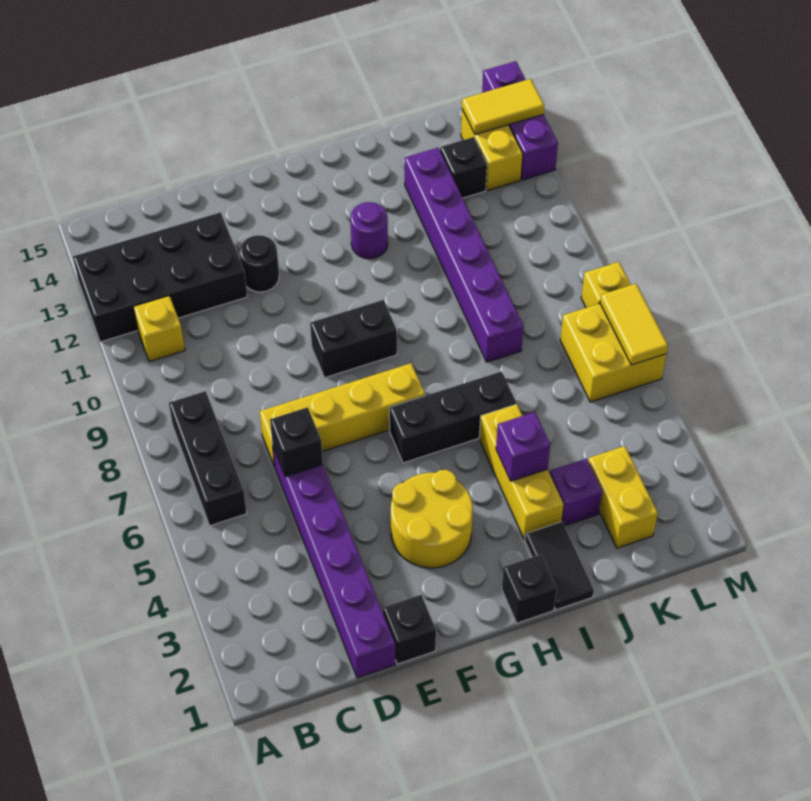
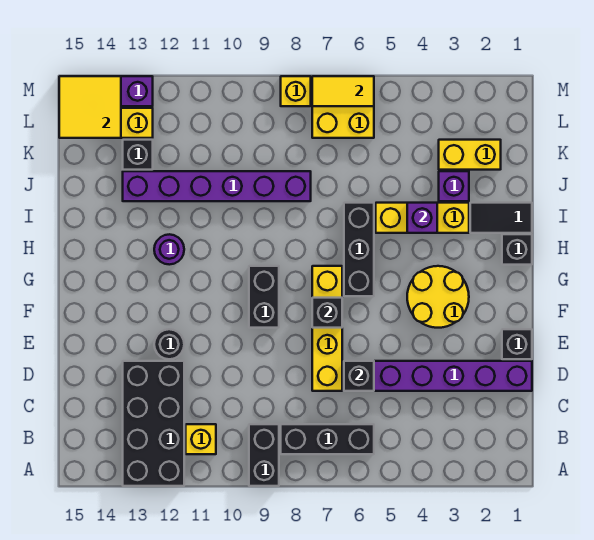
none -> black brick A9:B9 level 1
none -> black brick F7 level 2
yellow tile L14:M14 level 2 -> yellow tile L14:M15 level 2

